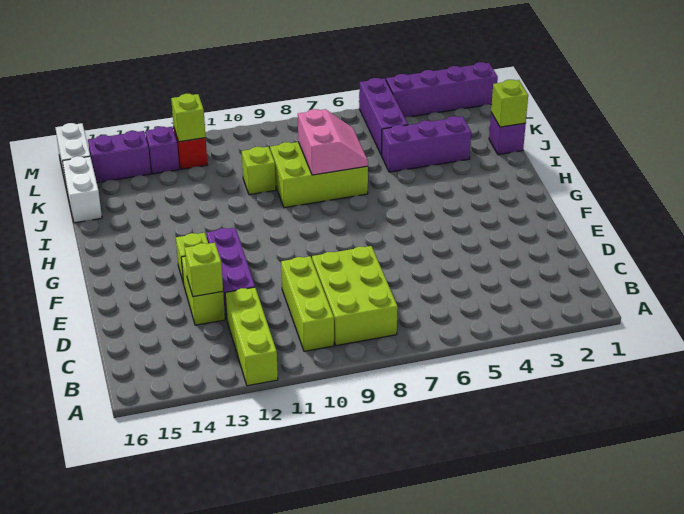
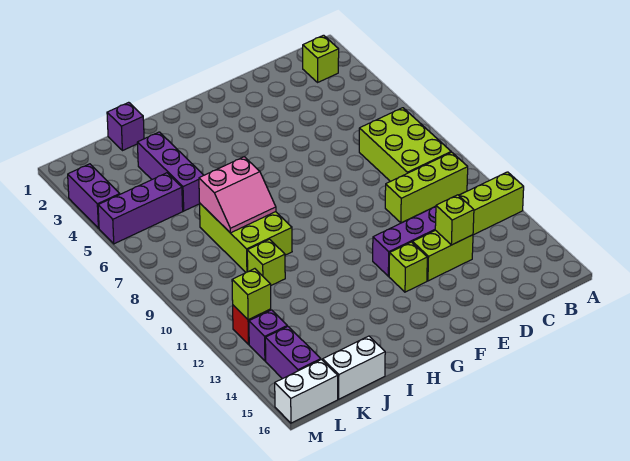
lime brick B8:D9 level 1 -> lime brick B7:C9 level 1
pink slope I7:J8 level 2 top 8 -> pink slope I7:J8 level 2 top 7
lime brick J1 level 2 -> lime brick B2 level 1
purple brick M1:M4 level 1 -> purple brick M3:M4 level 1

